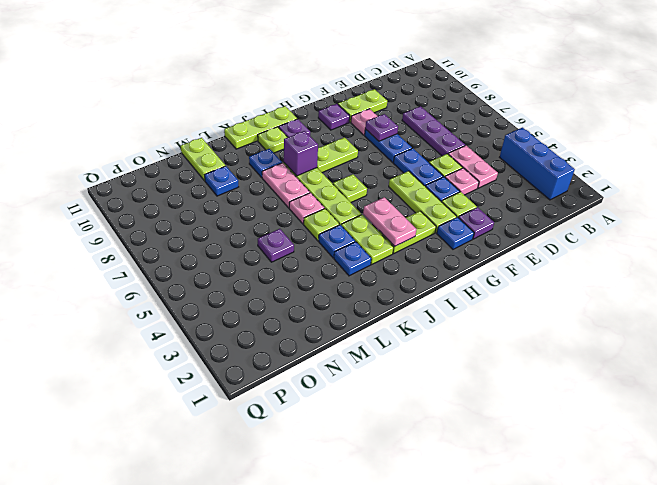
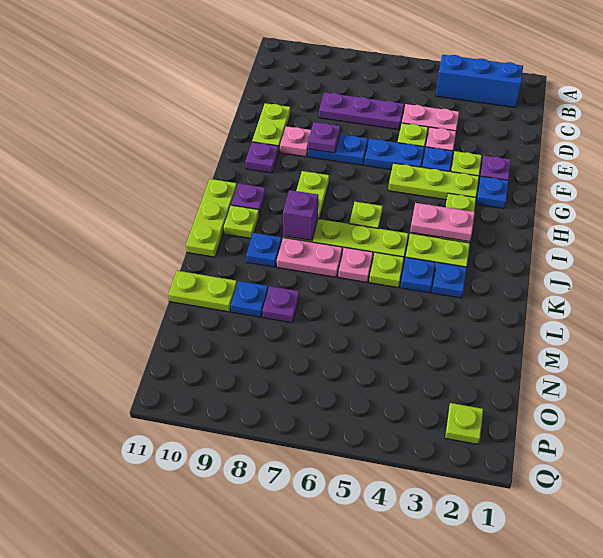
purple plate M5 level 1 -> purple plate M8 level 1
none -> lime plate P2 level 1

